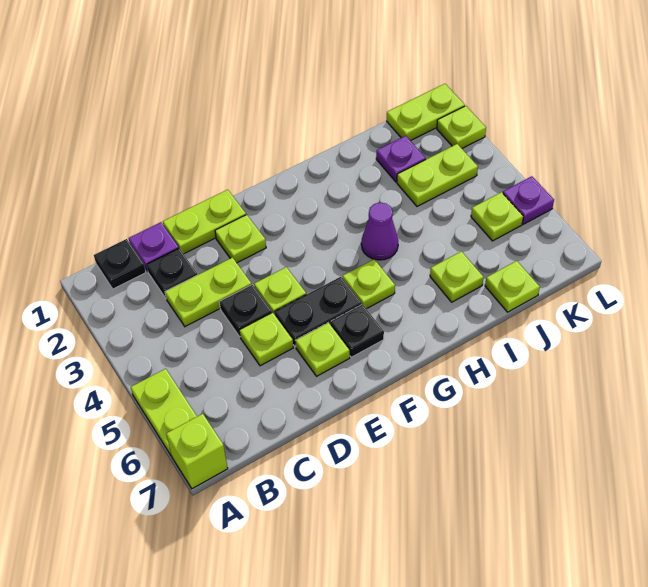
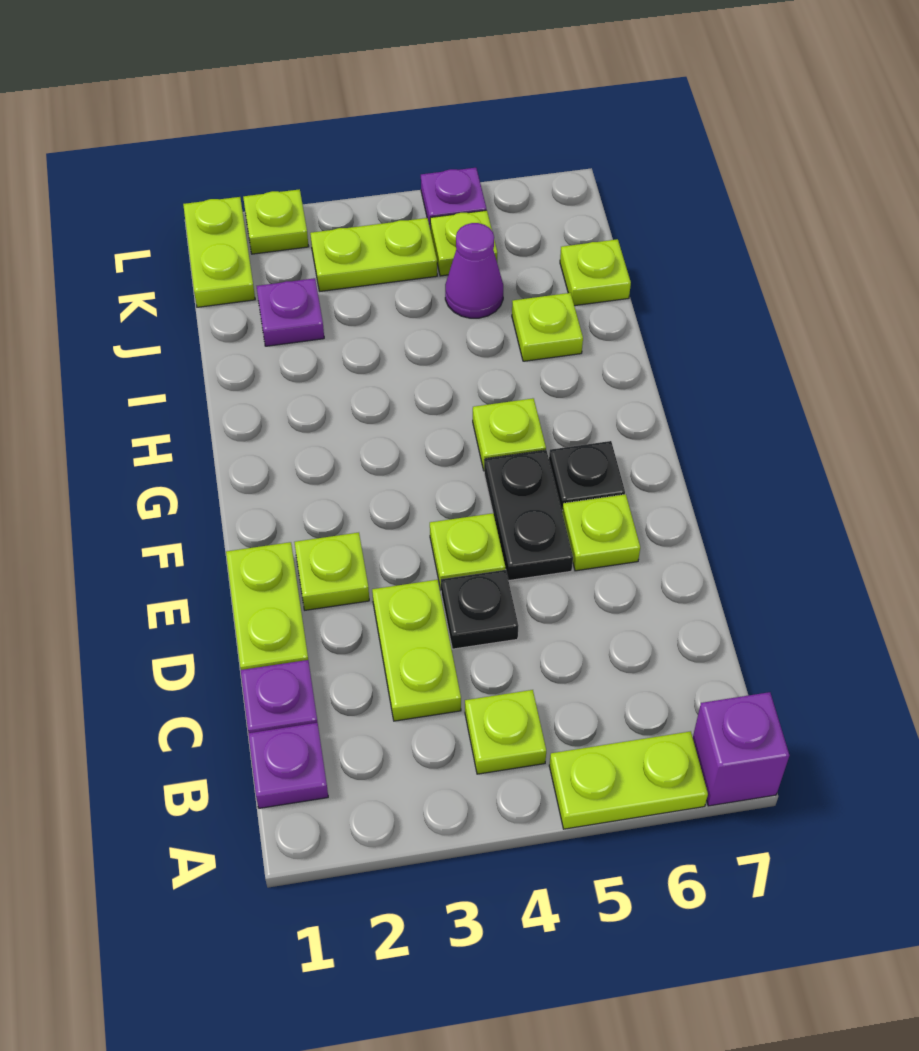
lime brick A7 level 1 -> purple brick A7 level 1
black plate B1 level 1 -> purple plate B1 level 1
black plate C2 level 1 -> none
lime plate D5 level 1 -> lime plate B4 level 1
purple cone H4 level 1 -> purple cone J5 level 1
lime plate J3:K3 level 1 -> lime plate K3:K4 level 1

